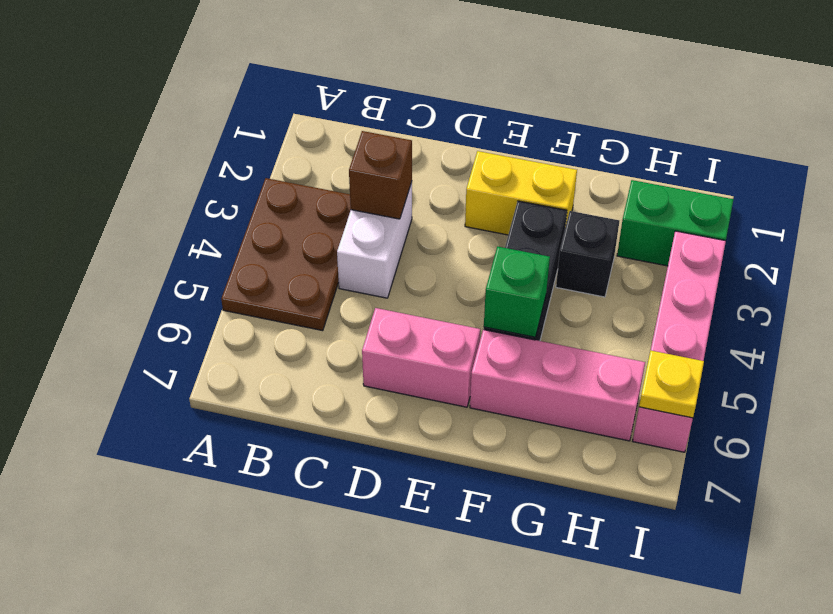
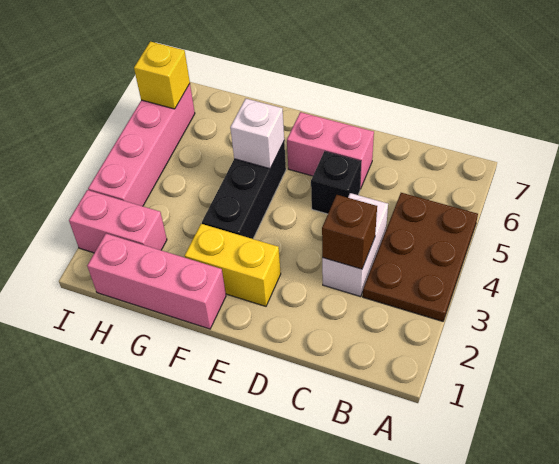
green brick F5 level 2 -> white brick F5 level 2
pink brick F6:H6 level 1 -> pink brick F1:H1 level 1
black brick G3 level 1 -> black brick D5 level 1
green brick H2:I2 level 1 -> pink brick H2:I2 level 1
yellow plate I6 level 2 -> yellow brick I6 level 2

